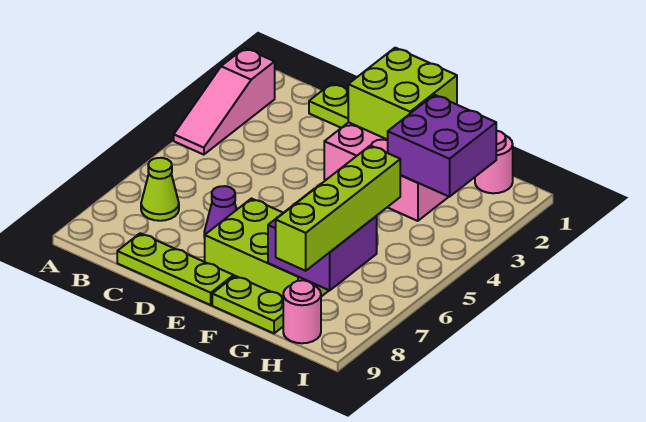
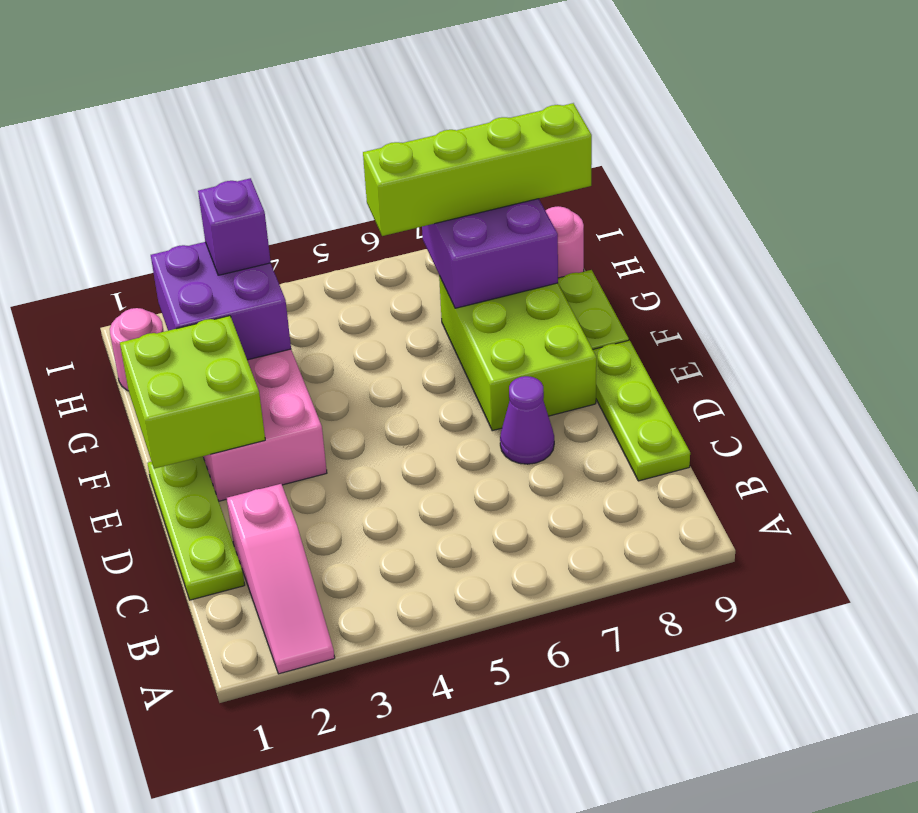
pink slope A2:A4 level 1 top 2 -> pink slope A2:C2 level 1 top C
lime cone B7 level 1 -> none
none -> purple brick H3 level 3

